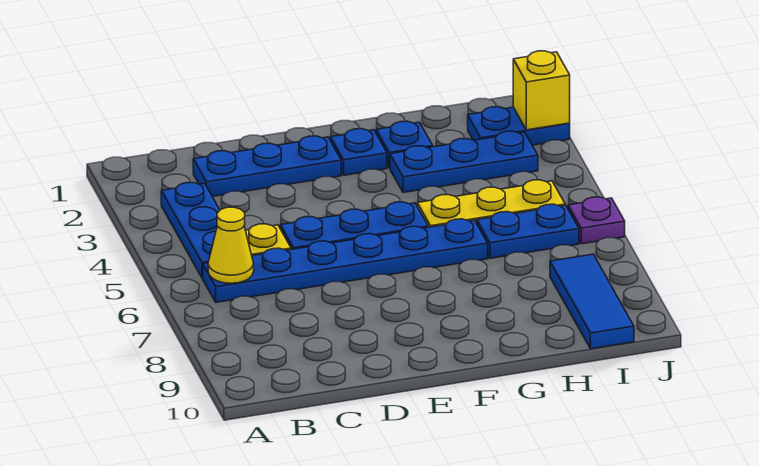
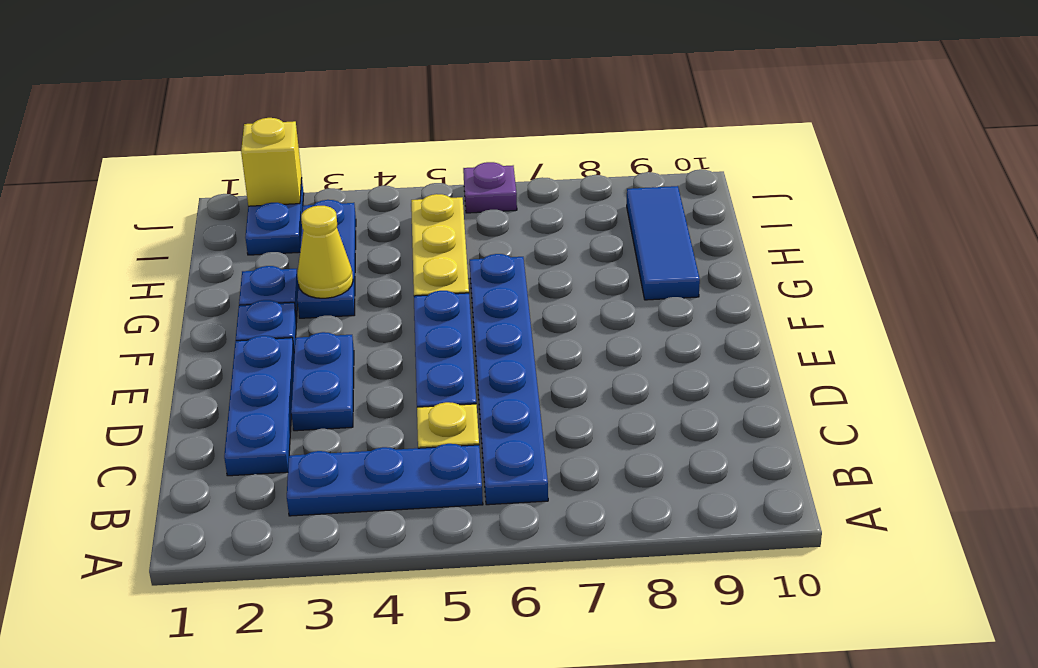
yellow cone B6 level 2 -> yellow cone G3 level 2
blue plate H6:I6 level 1 -> blue plate D3:E3 level 1
blue tile I8:I10 level 1 -> blue tile G9:I9 level 1

